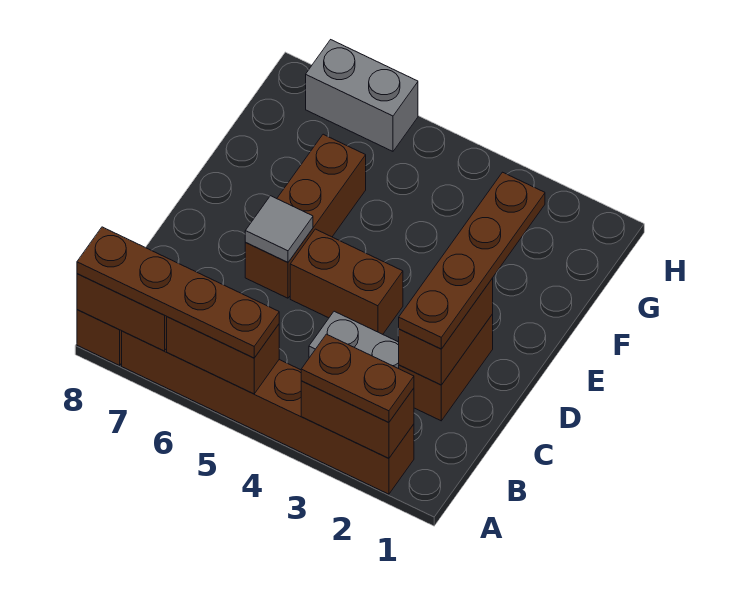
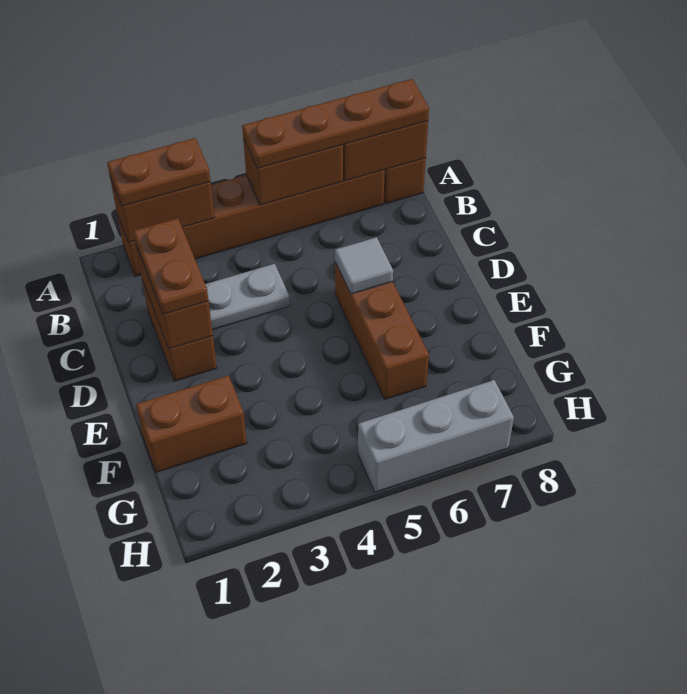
brown plate C2:F2 level 3 -> brown plate C2:D2 level 3
brown brick D4:D5 level 1 -> brown brick F1:F2 level 1
grey brick H6:H7 level 1 -> grey brick H5:H7 level 1

